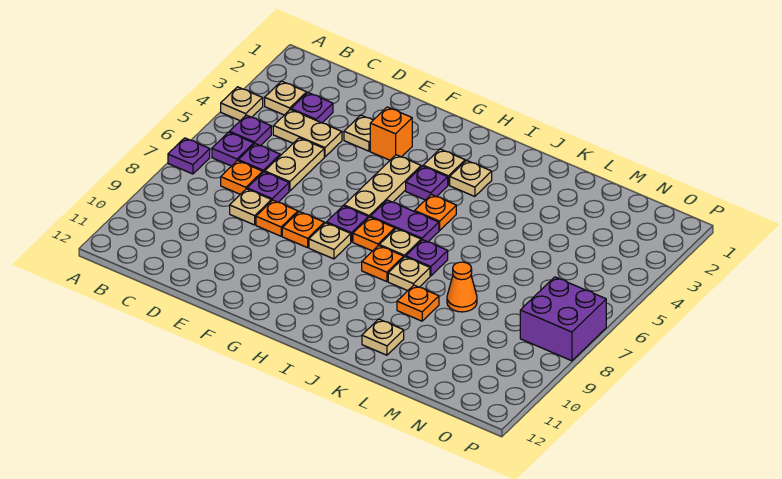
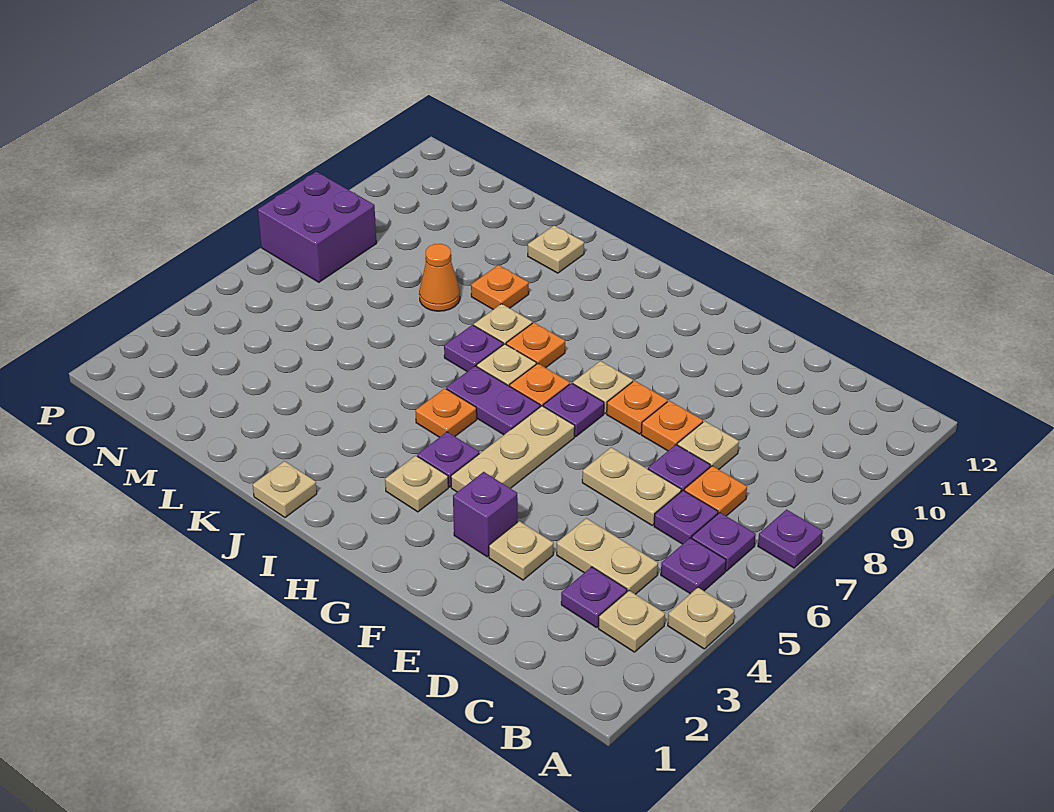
tan plate D5:D6 level 1 -> tan plate D6:E6 level 1
orange brick F3 level 1 -> purple brick F3 level 1
tan plate I3 level 1 -> tan plate J1 level 1

